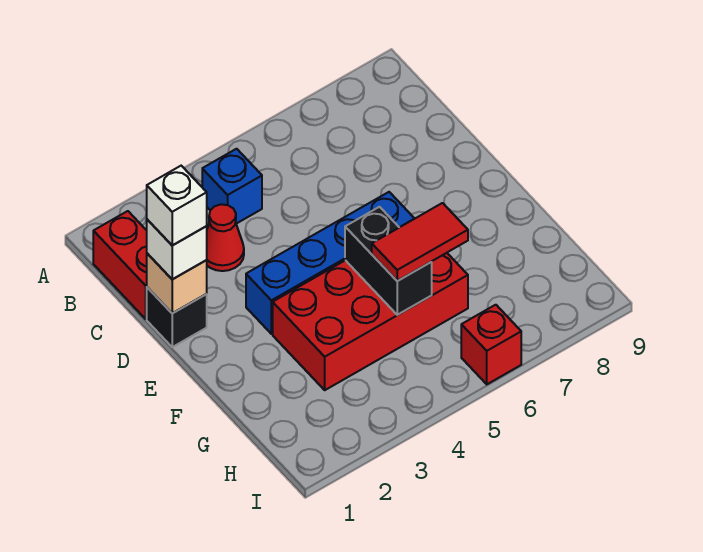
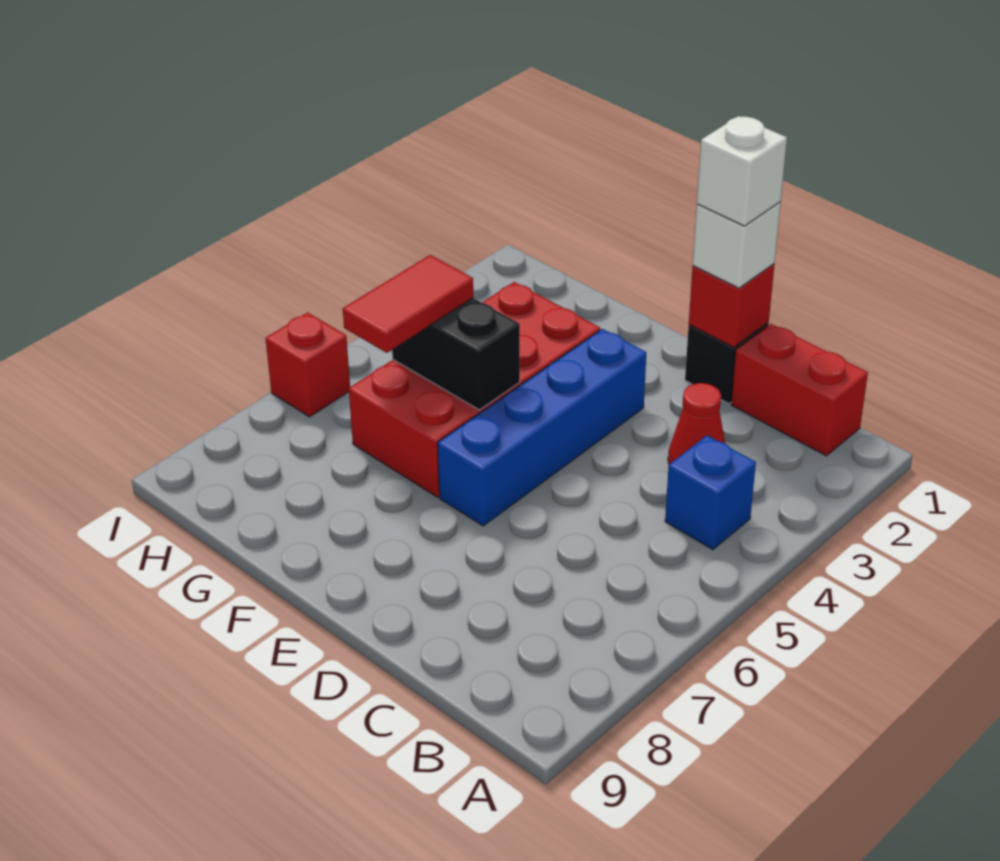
tan brick D1 level 2 -> red brick D1 level 2

